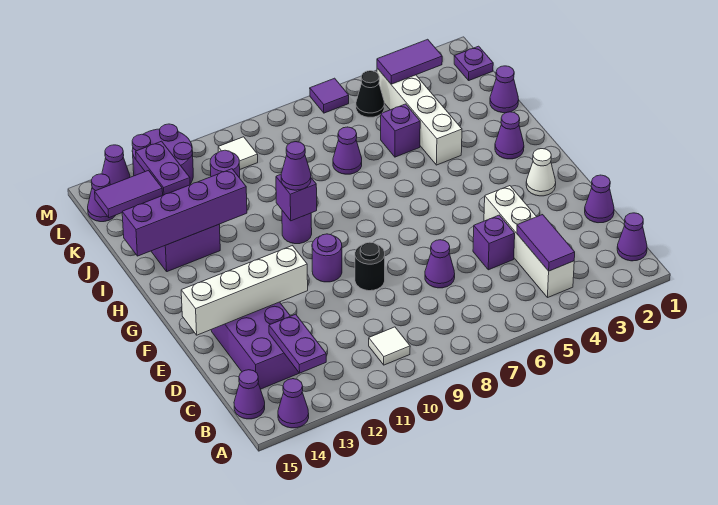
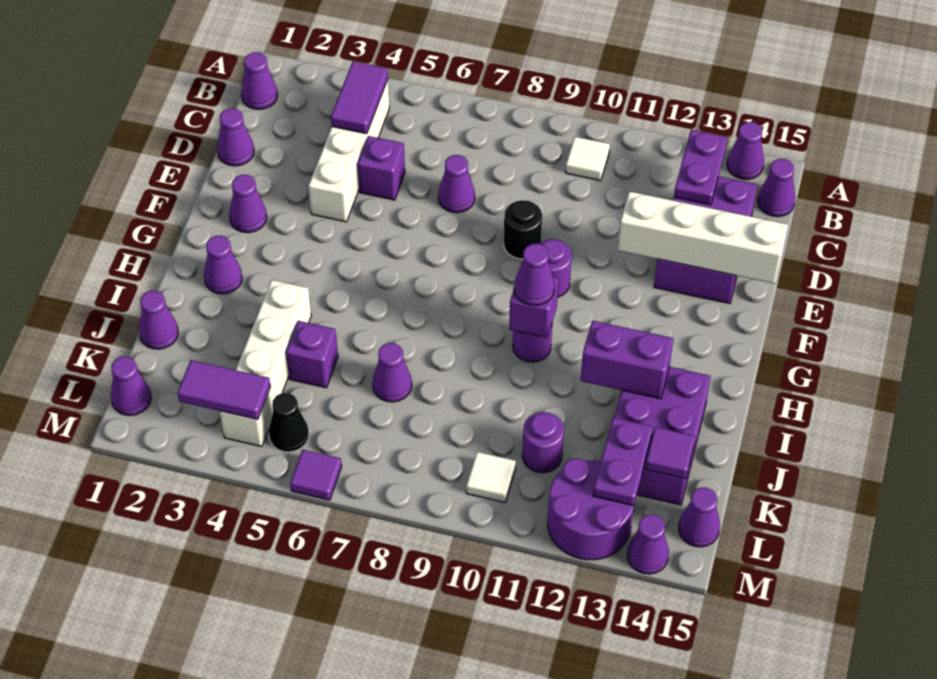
white cone F2 level 1 -> purple cone F2 level 1
purple brick I12:I15 level 2 -> purple brick I12:I13 level 2
purple tile K14:K15 level 2 -> purple tile K14 level 2
purple plate L1 level 1 -> purple cone L1 level 1

